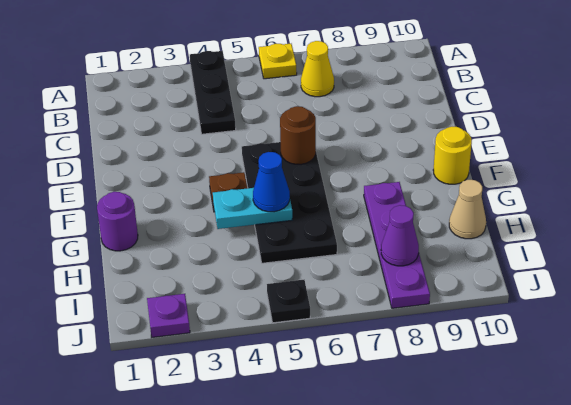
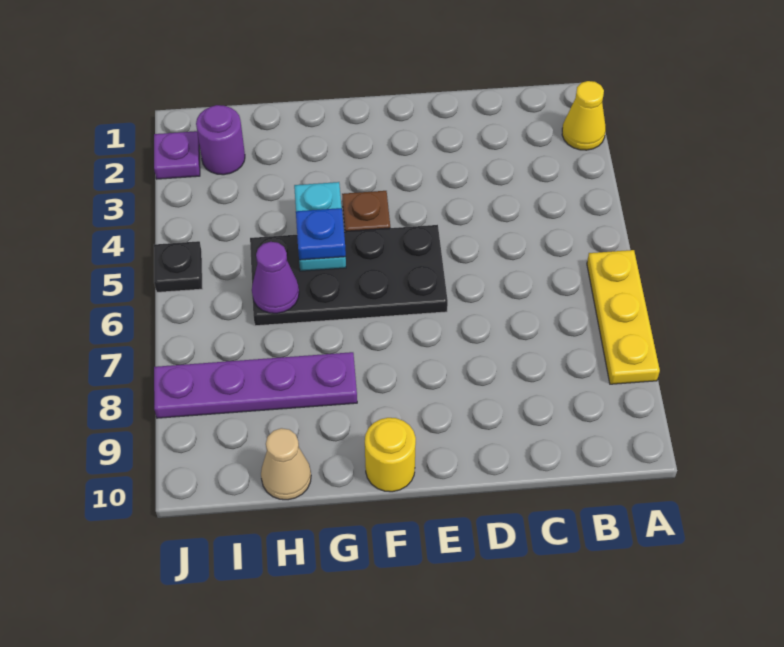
black plate A4:C4 level 1 -> none
yellow plate A6 level 1 -> yellow plate A6:A8 level 1
yellow cone B7 level 1 -> yellow cone A2 level 1
brown round brick E6 level 2 -> none
purple round brick G1 level 1 -> purple round brick I2 level 1
blue cone G5 level 3 -> blue plate G5 level 3
purple cone I8 level 2 -> purple cone H6 level 2

